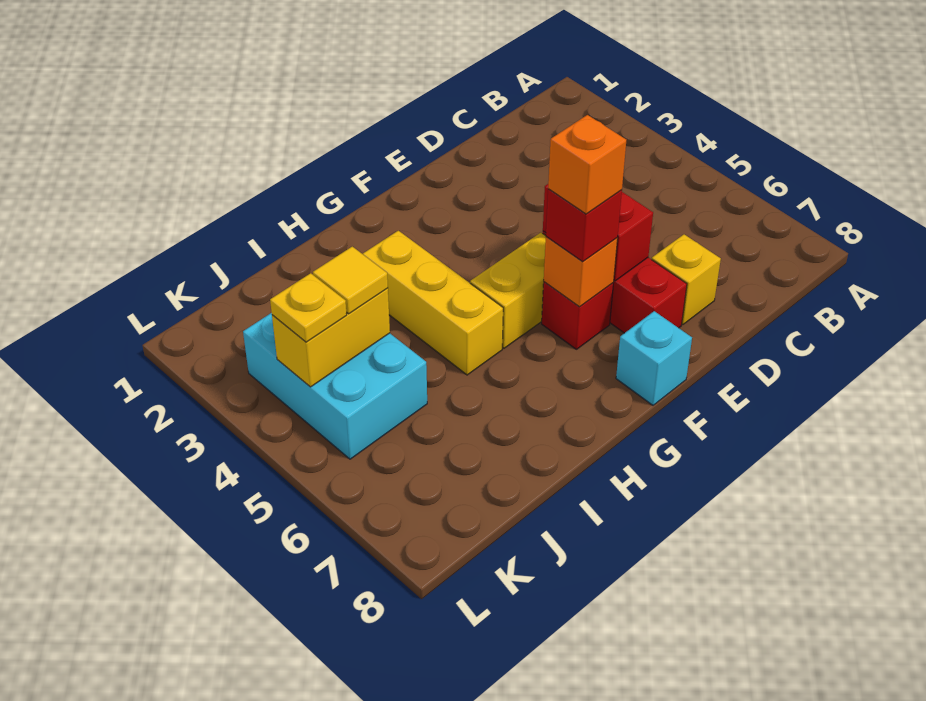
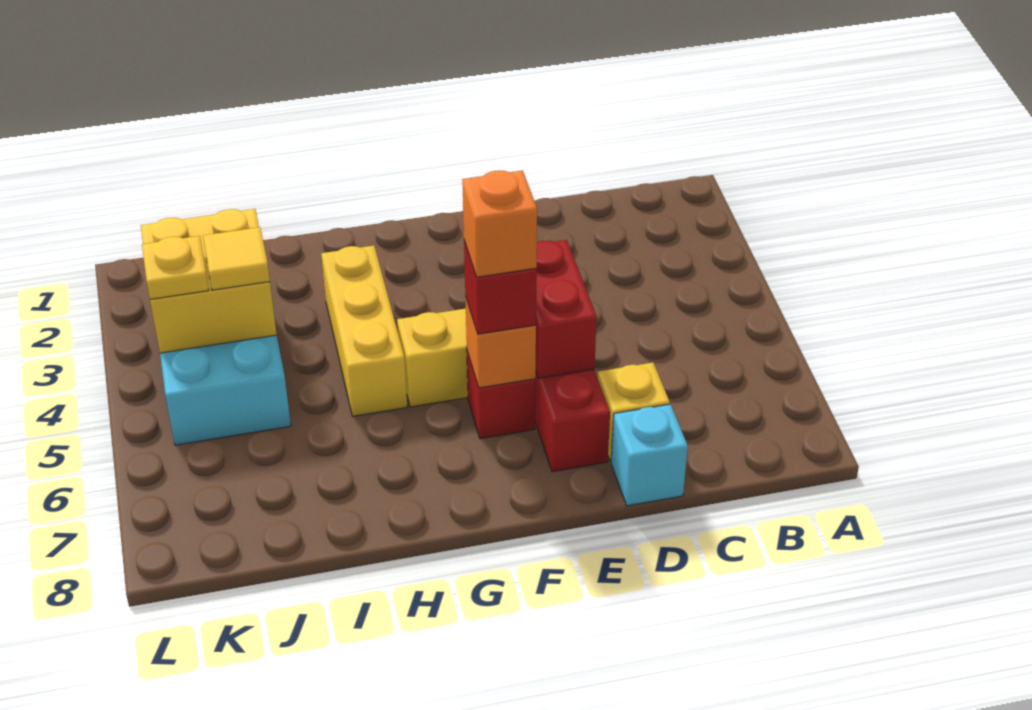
cyan brick F8 level 1 -> cyan brick D8 level 1
yellow brick J4:K4 level 2 -> yellow brick J3:K4 level 2

